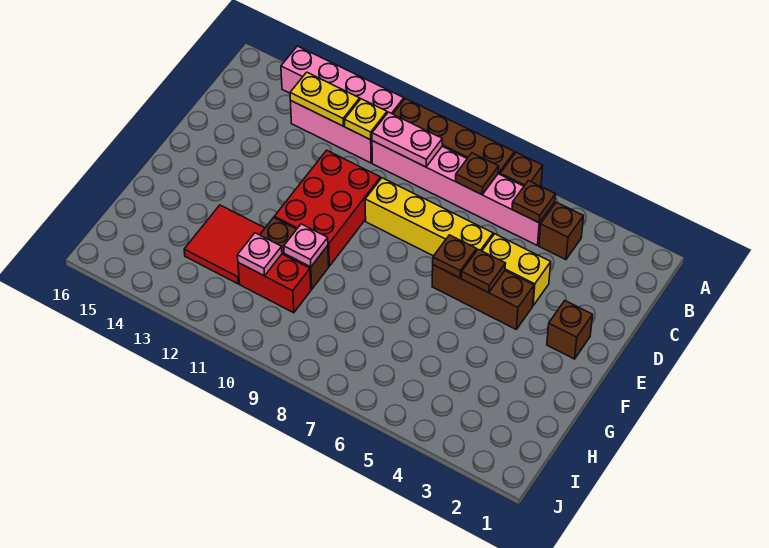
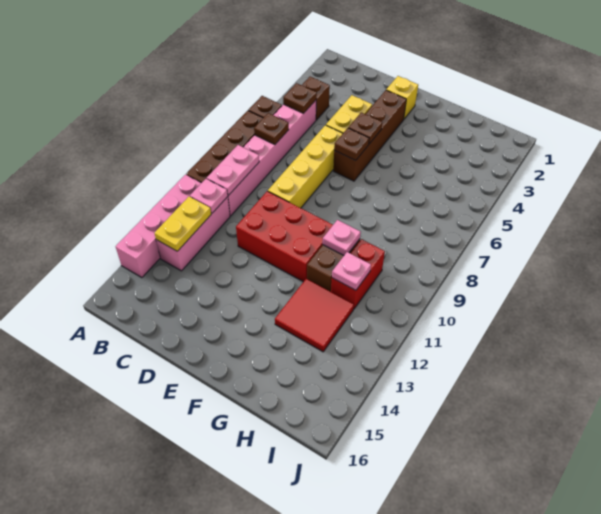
yellow plate B11 level 2 -> pink plate B11 level 2
brown brick E2 level 1 -> yellow brick E2 level 1
brown brick E4:E6 level 1 -> brown brick E3:E6 level 1

